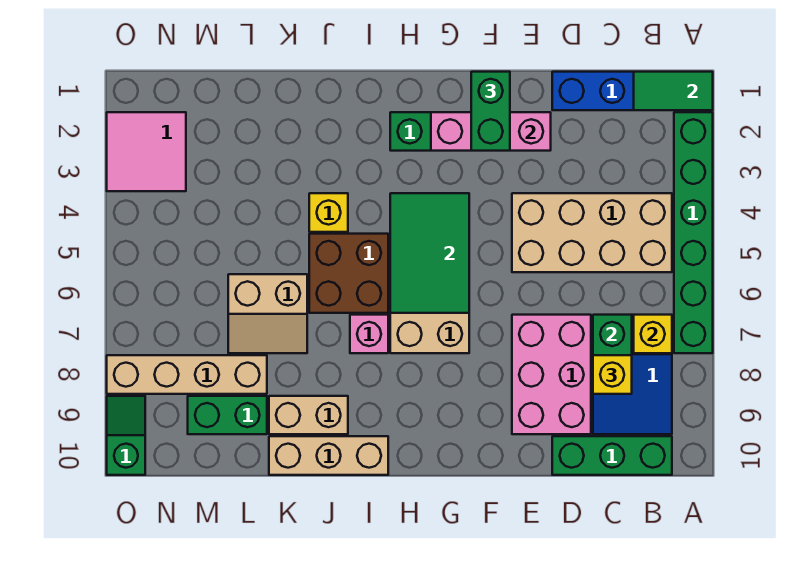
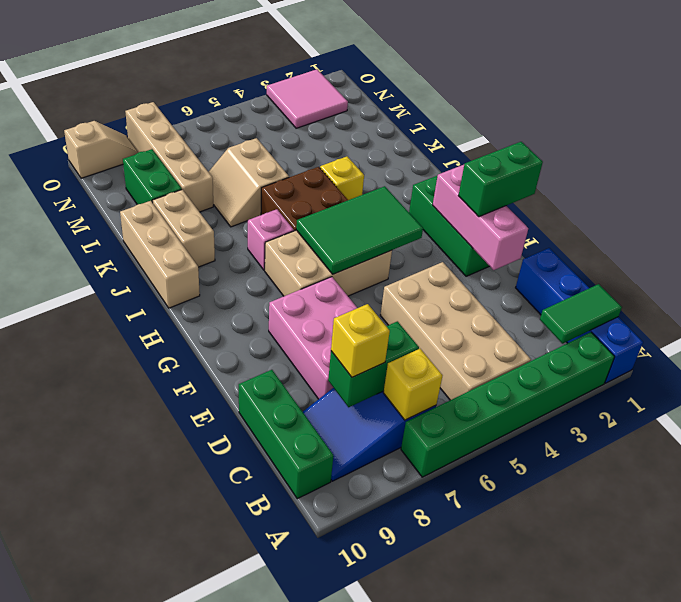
green tile A1:B1 level 2 -> green tile B1:B2 level 2
pink brick D7:E9 level 1 -> pink brick D7:F8 level 1
green slope O9:O10 level 1 top 10 -> tan slope O9:O10 level 1 top 10

